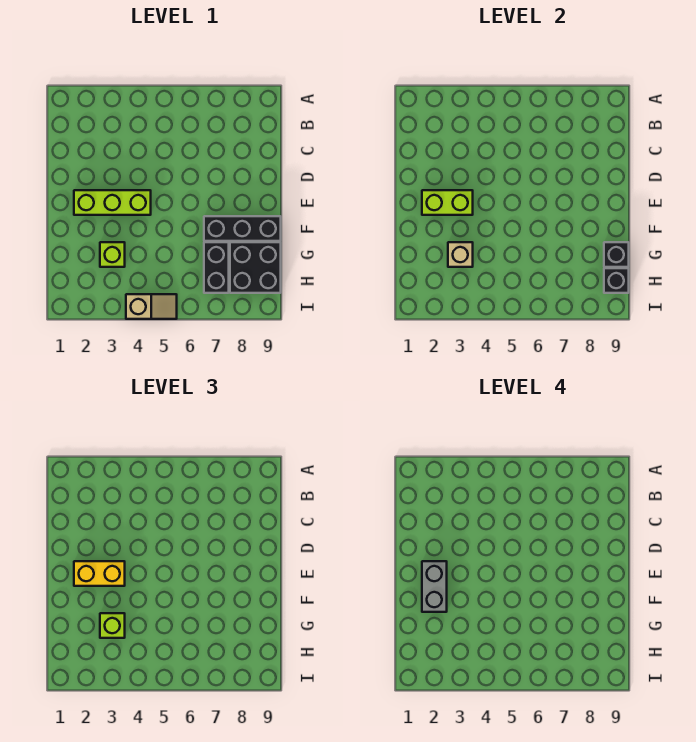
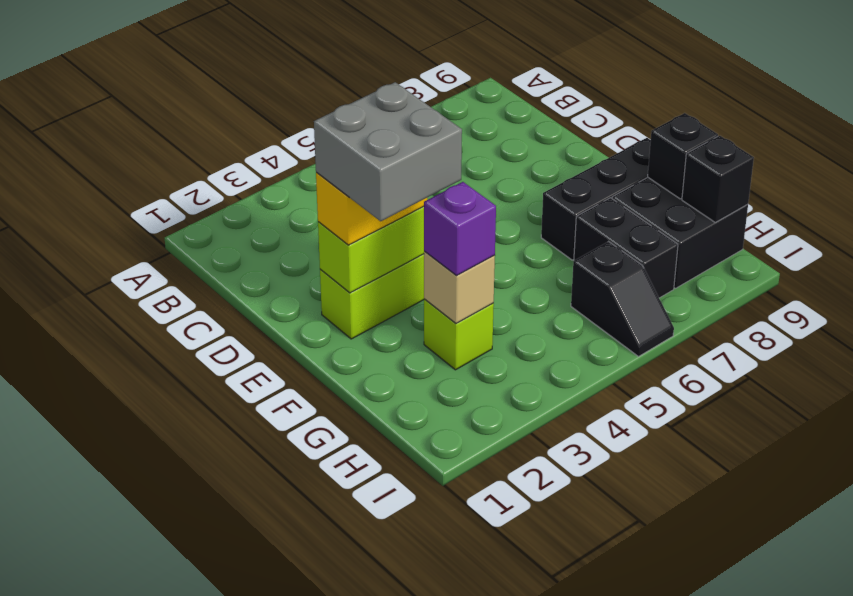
grey brick E2:F2 level 4 -> grey brick E2:F3 level 4
lime brick G3 level 3 -> purple brick G3 level 3
none -> black slope H6:I6 level 1 top H
tan slope I4:I5 level 1 top 4 -> none

